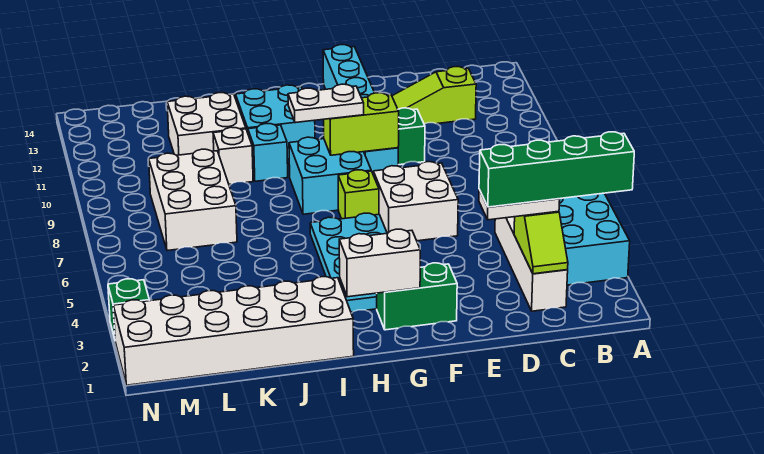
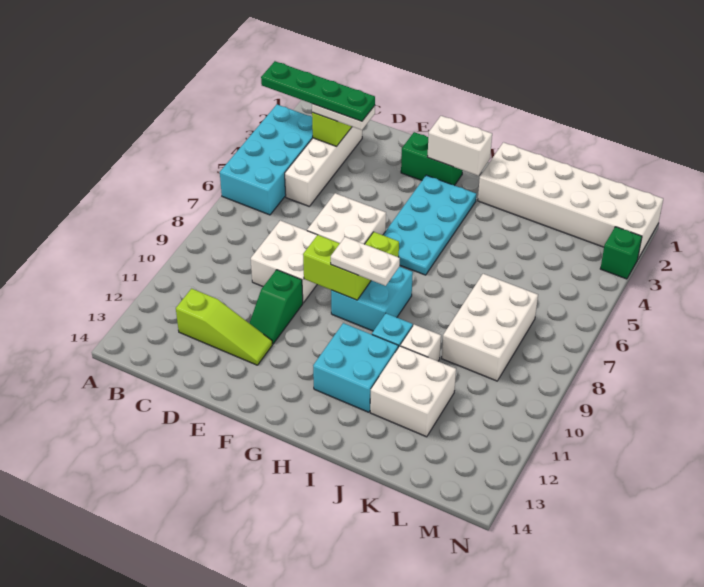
green brick A3:D3 level 4 -> green plate A3:D3 level 4
none -> white brick D8:E9 level 1
cyan brick F9:F14 level 1 -> none

